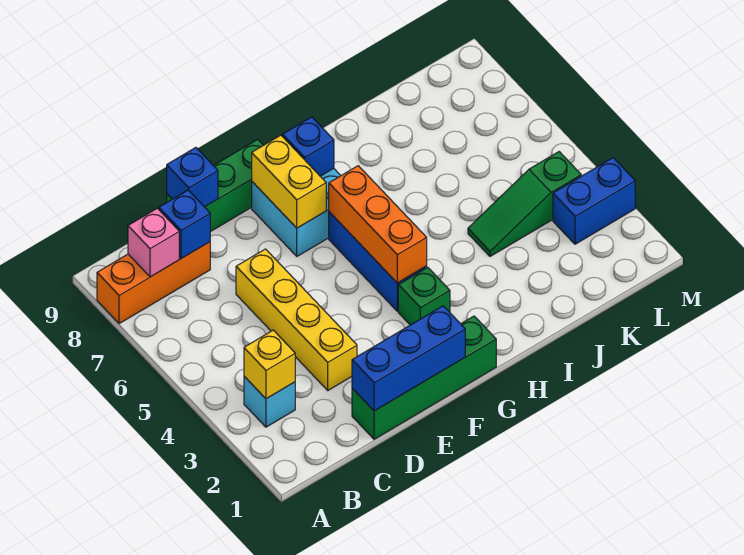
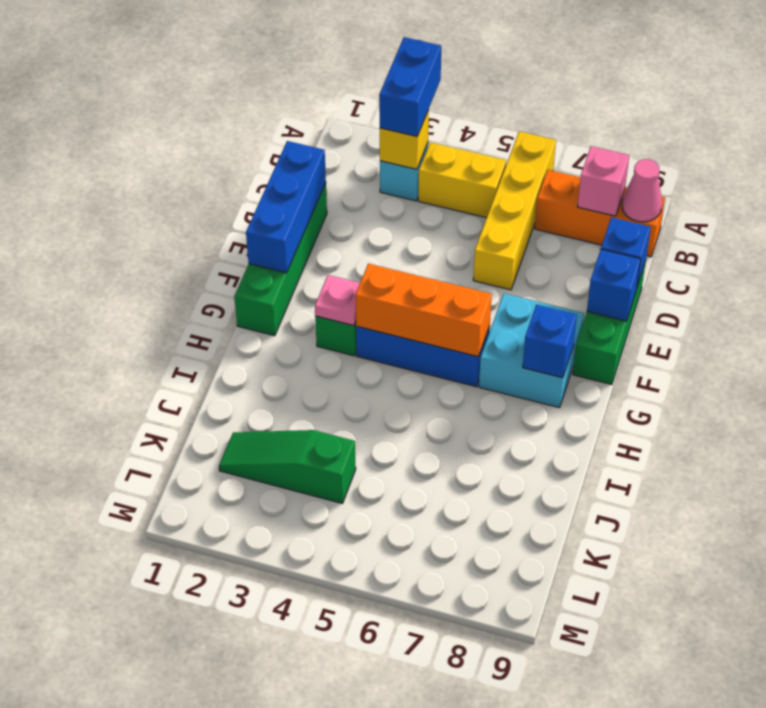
orange brick A8:C8 level 1 -> orange brick B7:B9 level 1
none -> pink cone B9 level 2
blue brick C8 level 2 -> blue brick E9 level 2
yellow brick D3:D6 level 1 -> yellow brick A6:D6 level 1
yellow brick F7:F8 level 2 -> yellow brick B4:B5 level 1
none -> pink plate G3 level 2
green slope J4:L4 level 1 top L -> green slope K2:K4 level 1 top 4
blue brick L3:M3 level 1 -> blue brick A3:B3 level 3

